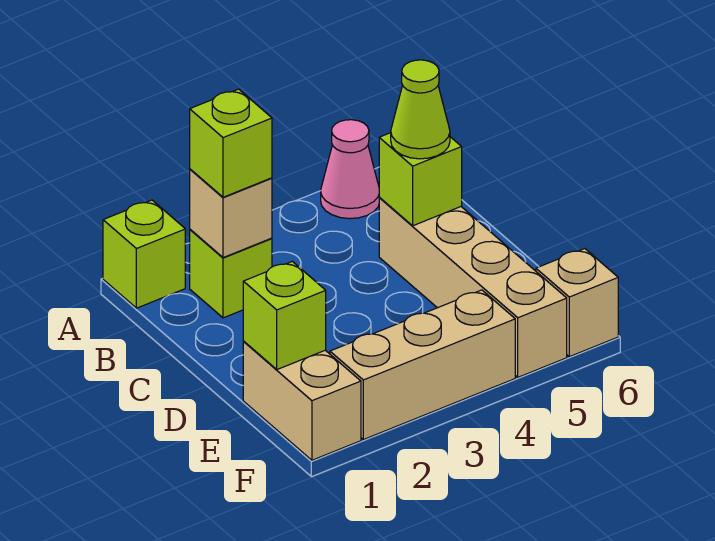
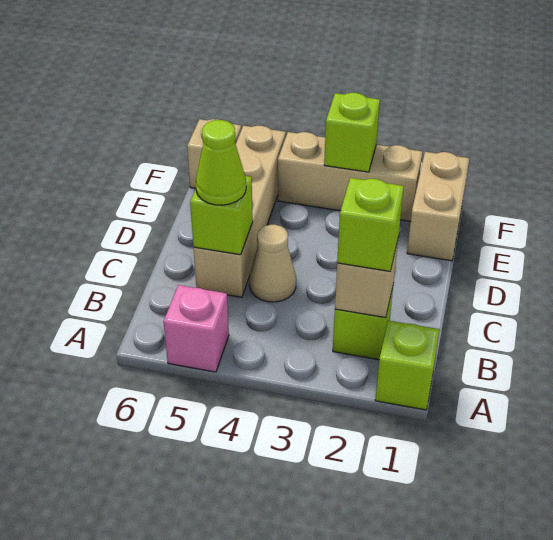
pink cone A5 level 1 -> pink brick A5 level 1
none -> tan cone C4 level 1
lime brick E1 level 2 -> lime brick F3 level 2

